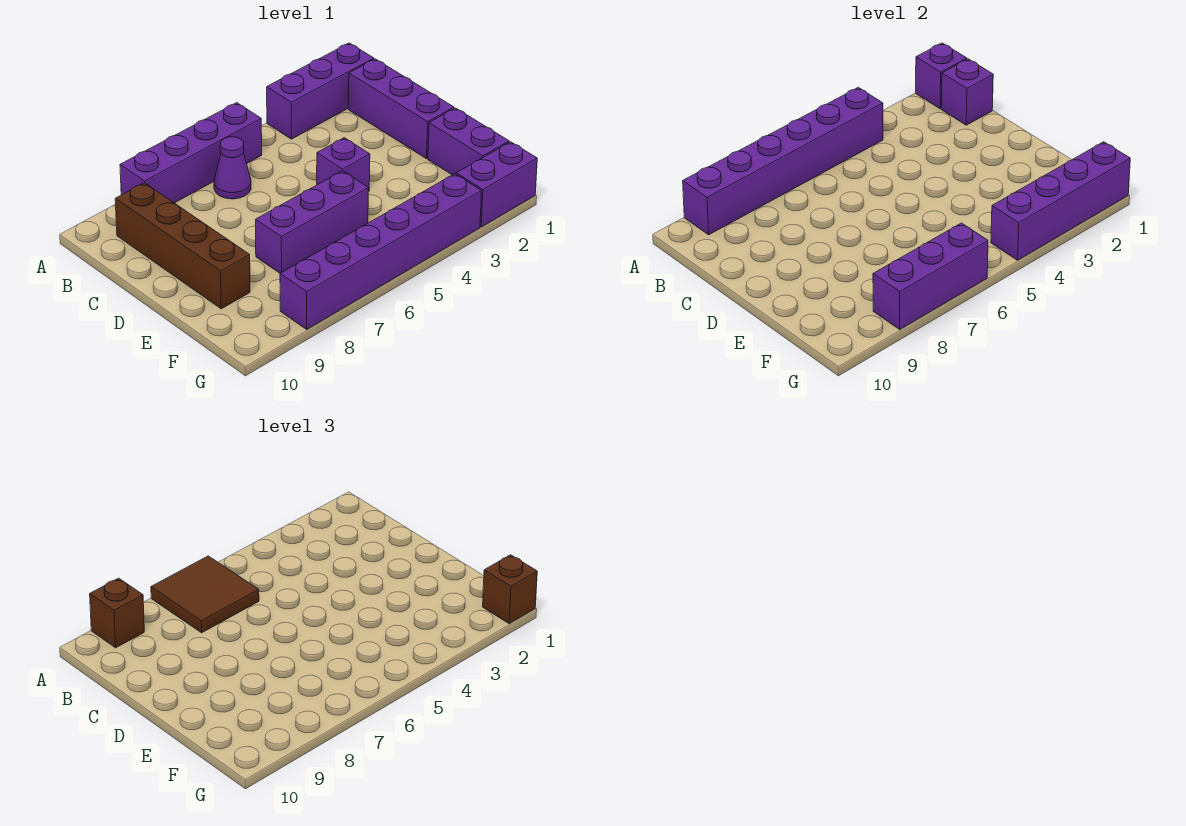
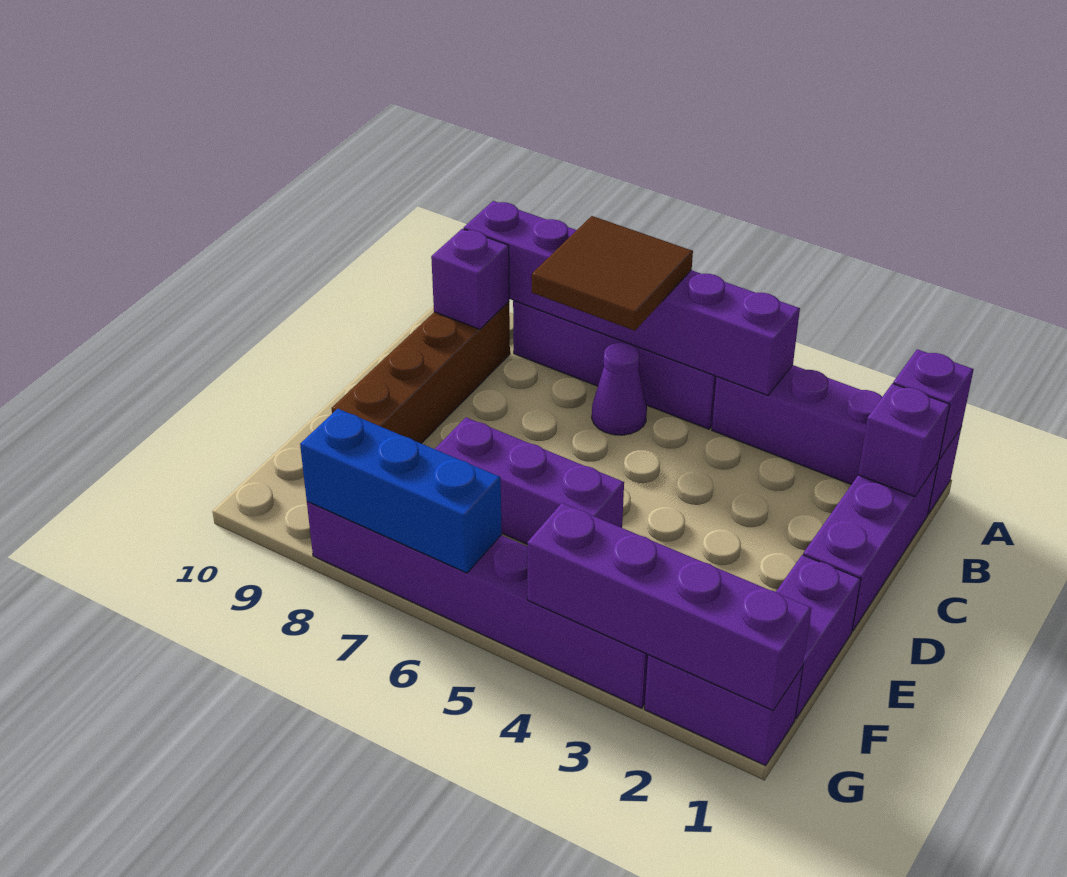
purple brick A1:A3 level 1 -> purple brick A1:A4 level 1
brown brick A9 level 3 -> none
purple brick D4 level 1 -> purple brick B9 level 2
brown brick G1 level 3 -> none
purple brick G6:G8 level 2 -> blue brick G6:G8 level 2

